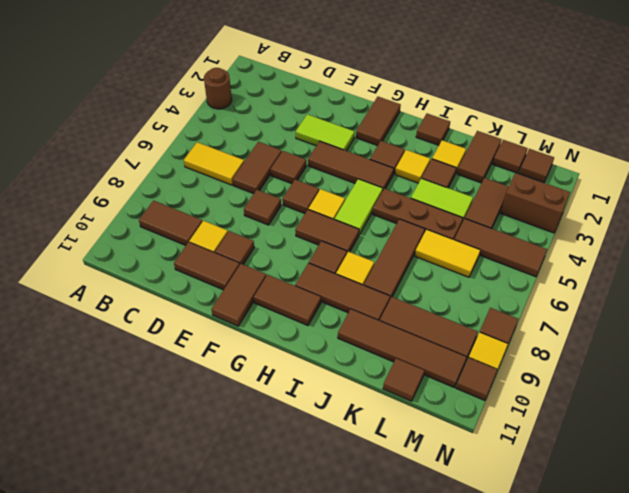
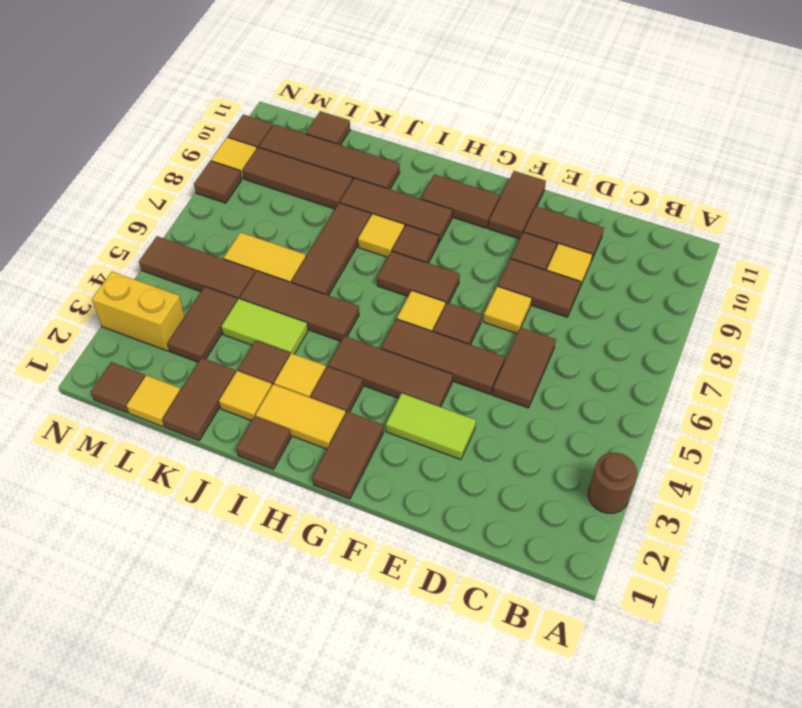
yellow tile B6:C6 level 1 -> yellow tile H2:I2 level 1
brown tile B9:C9 level 1 -> brown tile D8:E8 level 1
brown tile E5 level 1 -> brown tile E5:G5 level 1
brown tile E7 level 1 -> yellow tile E7 level 1
lime tile H5:H6 level 1 -> none
brown plate I5:K5 level 1 -> brown tile I5:K5 level 1
brown tile L1 level 1 -> yellow tile L1 level 1
brown brick M3:N3 level 1 -> yellow brick M3:N3 level 1

